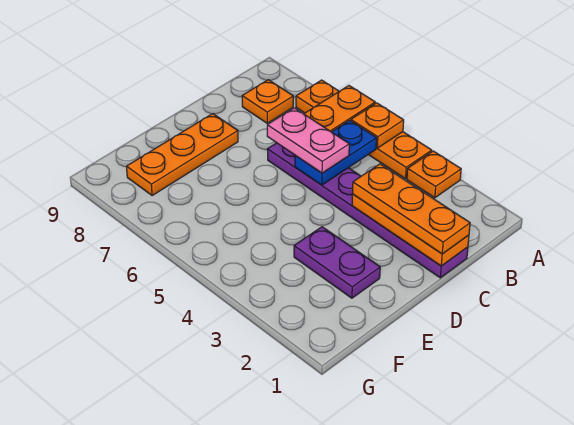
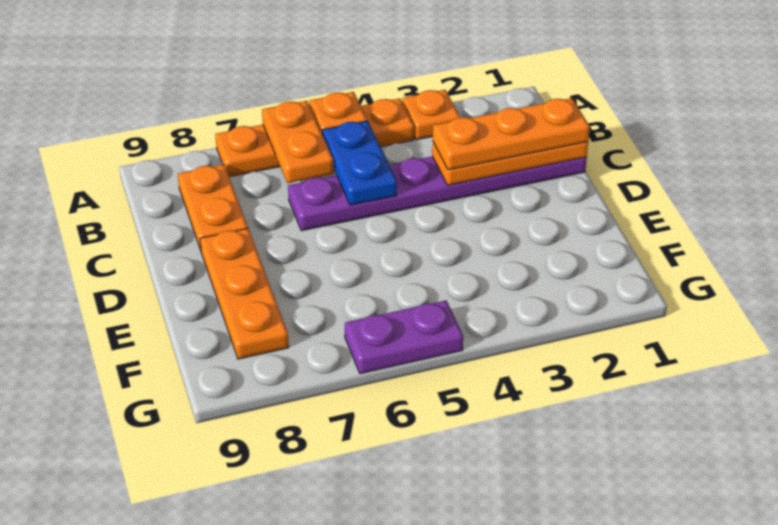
orange plate B8 level 1 -> orange plate B8:C8 level 1
pink plate C5:C6 level 3 -> none
purple plate E2:E3 level 1 -> purple plate G5:G6 level 1

